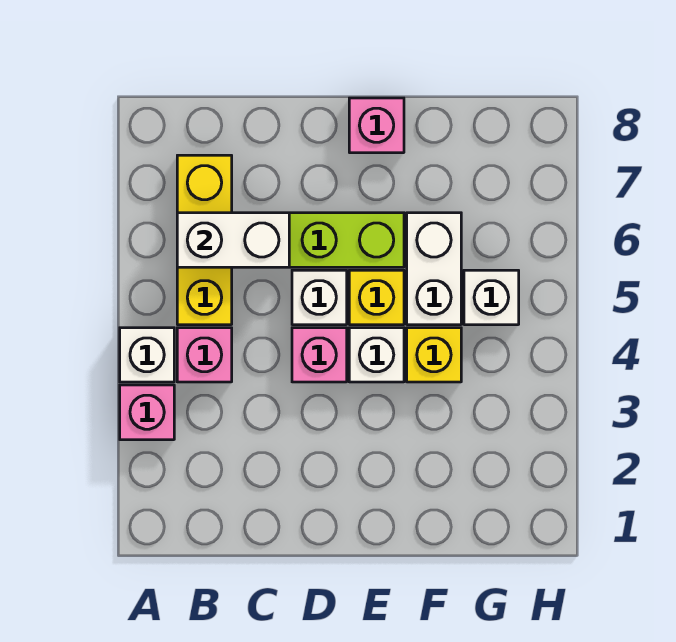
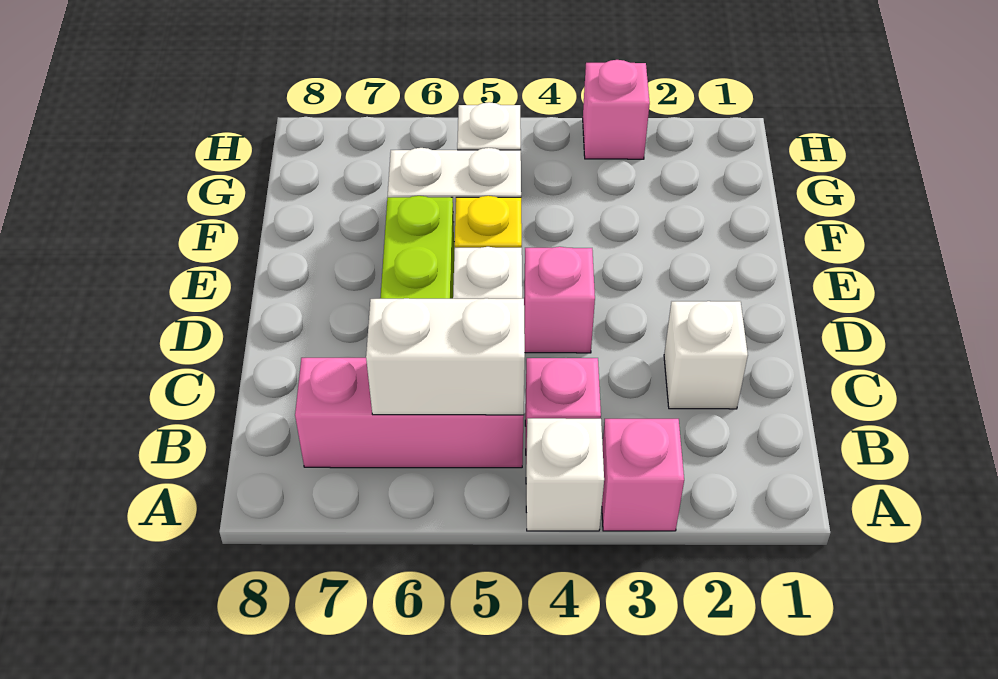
yellow brick B5:B7 level 1 -> pink brick B5:B7 level 1
white brick B6:C6 level 2 -> white brick B5:B6 level 2
white brick E4 level 1 -> white brick C2 level 1
pink brick E8 level 1 -> pink brick H3 level 1
yellow brick F4 level 1 -> none

